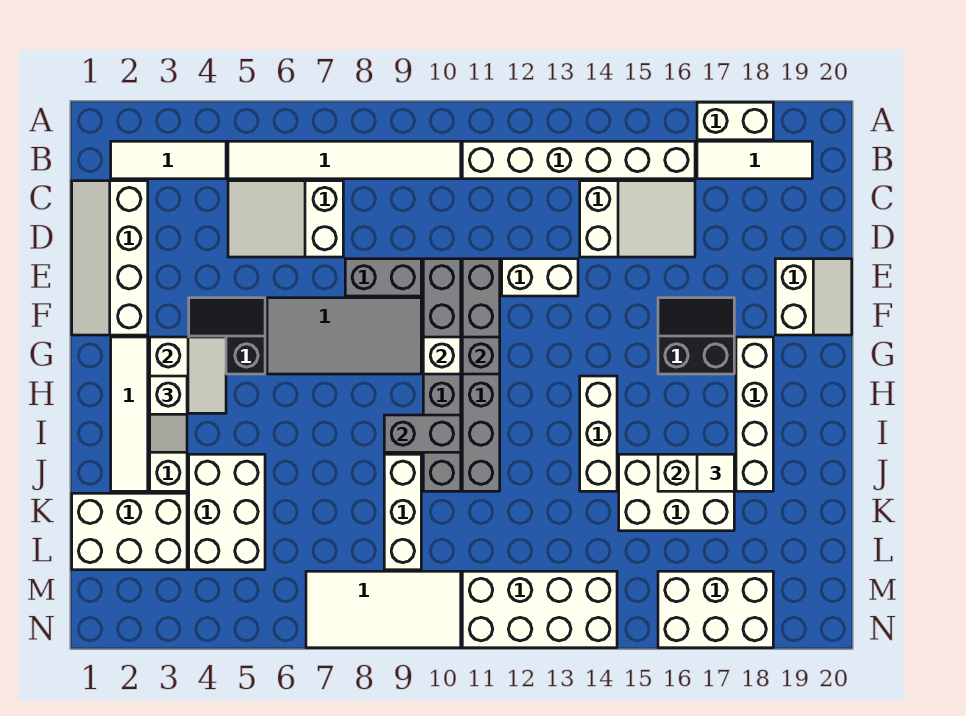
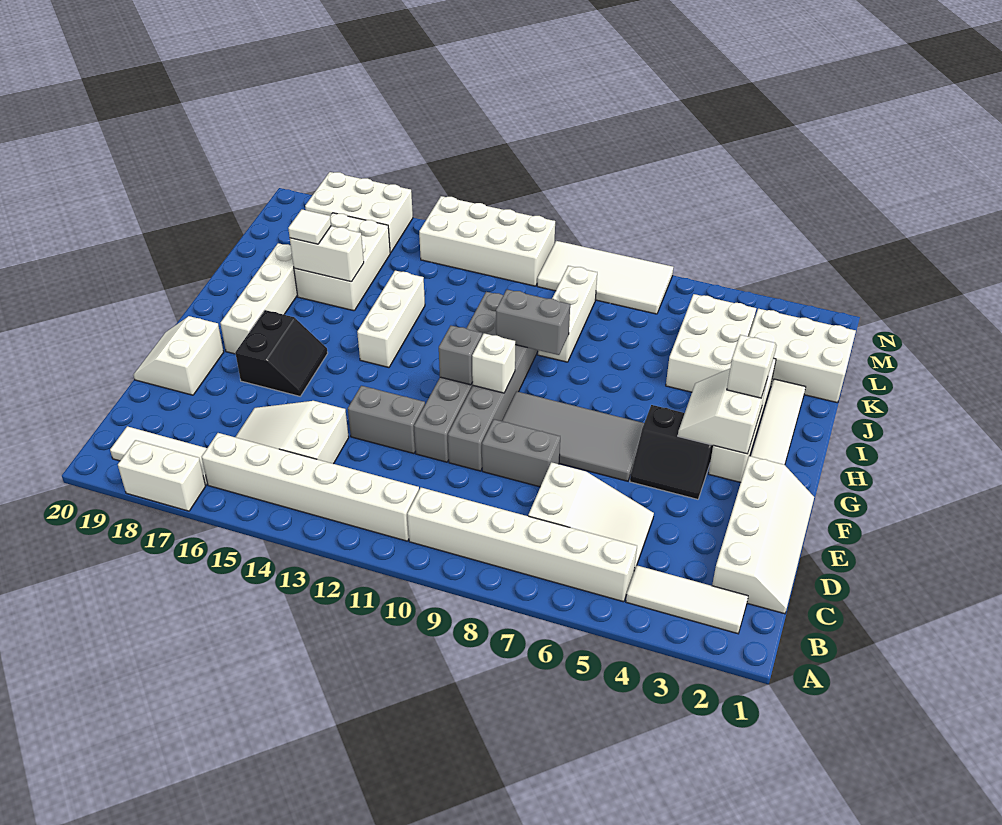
white tile B5:B10 level 1 -> white brick B5:B10 level 1
white brick E12:E13 level 1 -> grey brick E12:E13 level 1
black slope F16:G17 level 1 top G -> black slope F16:G17 level 1 top 17
white brick J15:K17 level 1 -> white brick J16:L17 level 1

